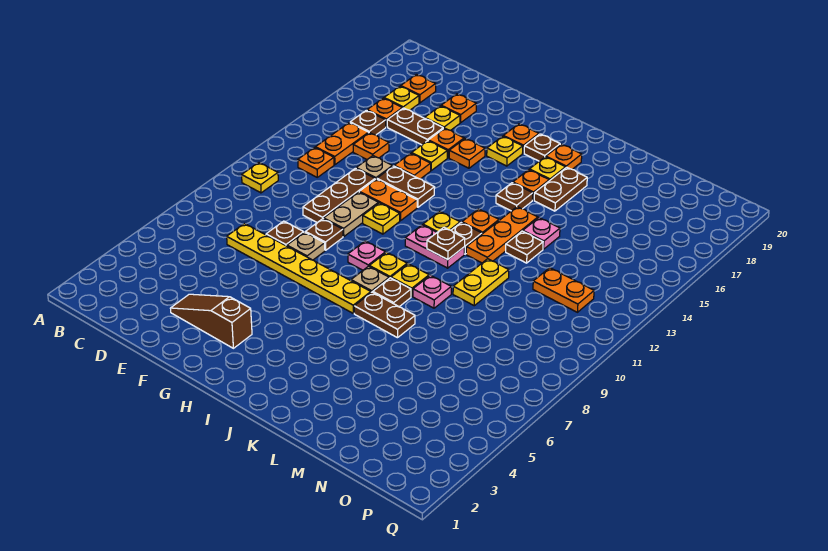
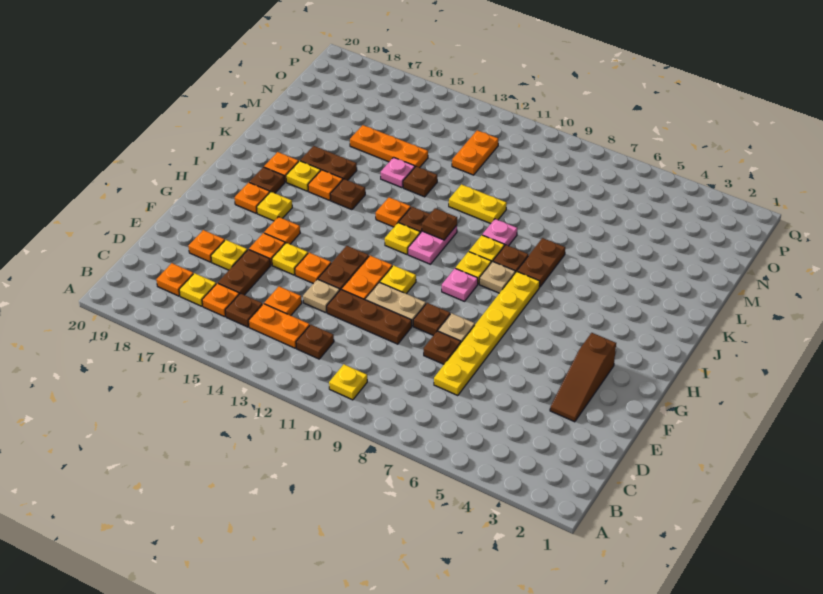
orange plate C12 level 1 -> brown plate C12 level 1
orange plate K12:K14 level 1 -> orange plate M14:M16 level 1

